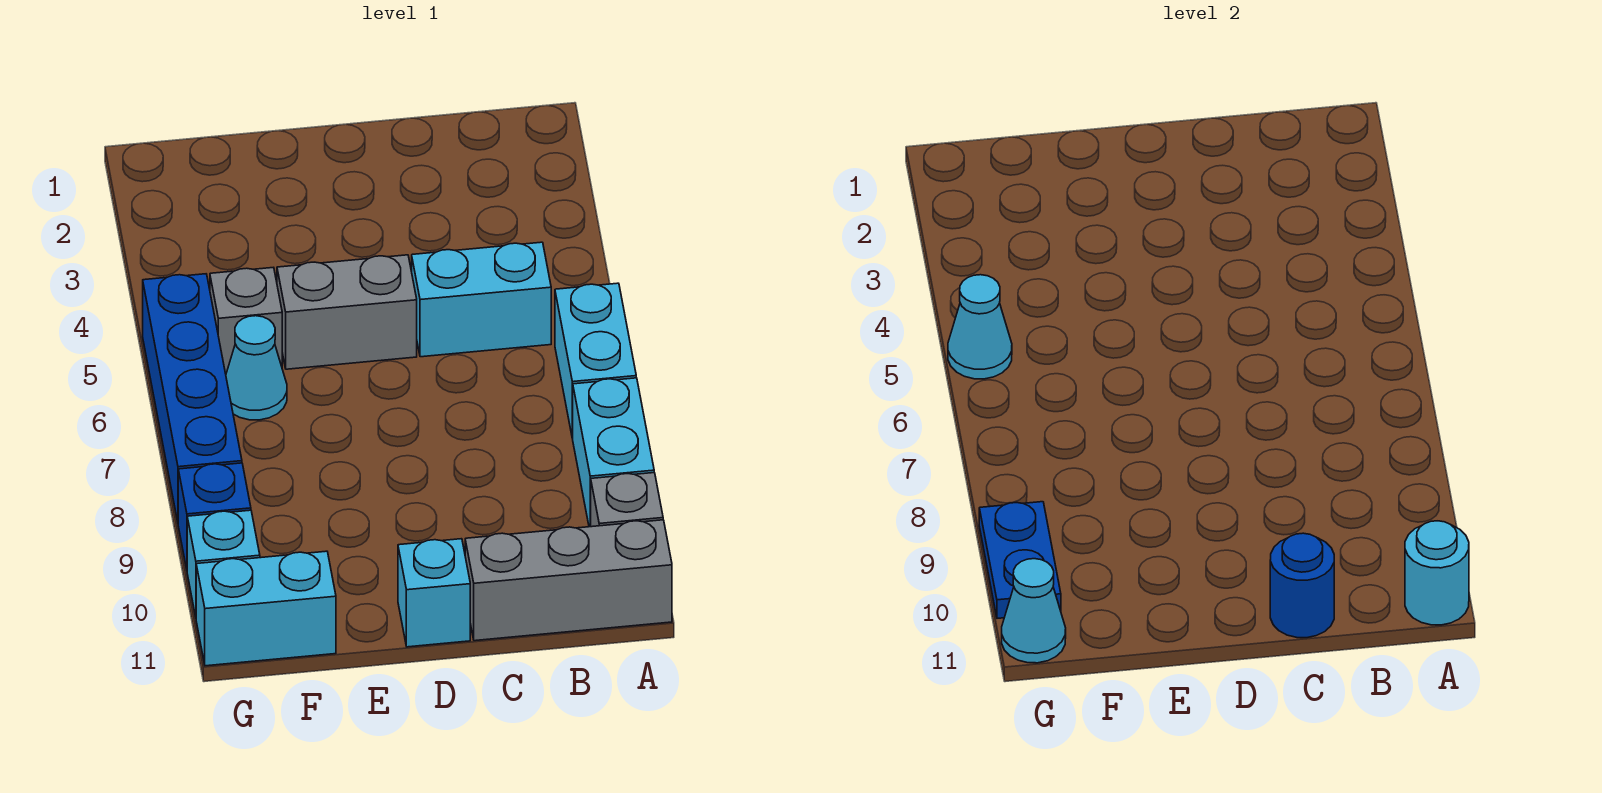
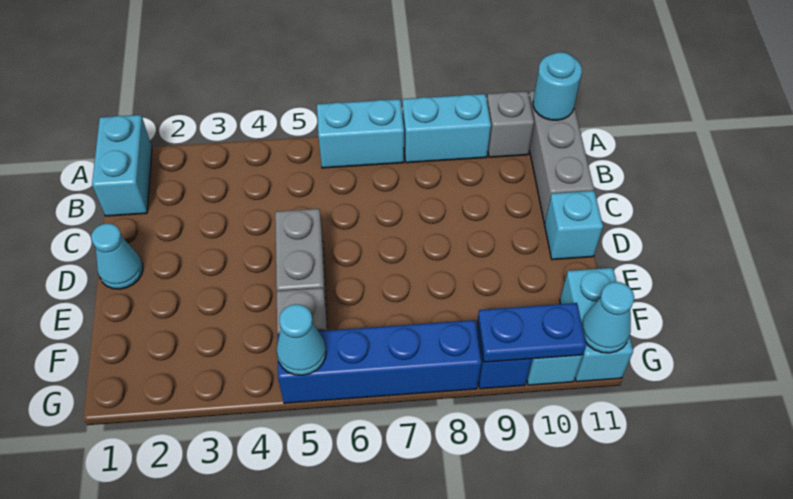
cyan brick B5:C5 level 1 -> cyan brick A1:B1 level 1
blue round brick C11 level 2 -> none
cyan cone F6 level 1 -> cyan cone D1 level 1

